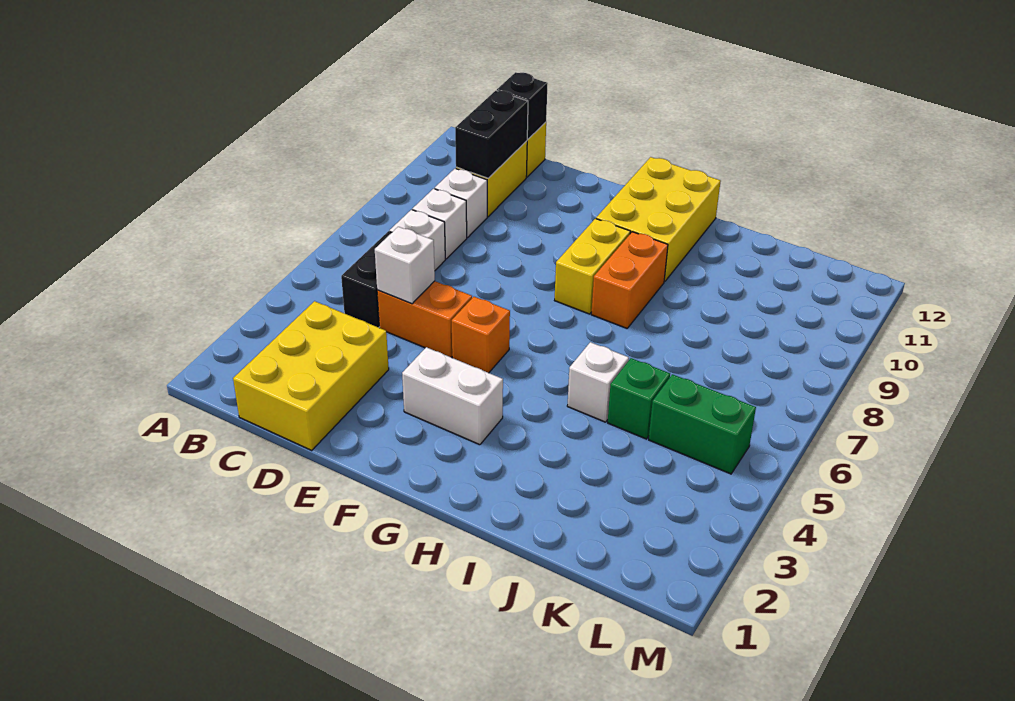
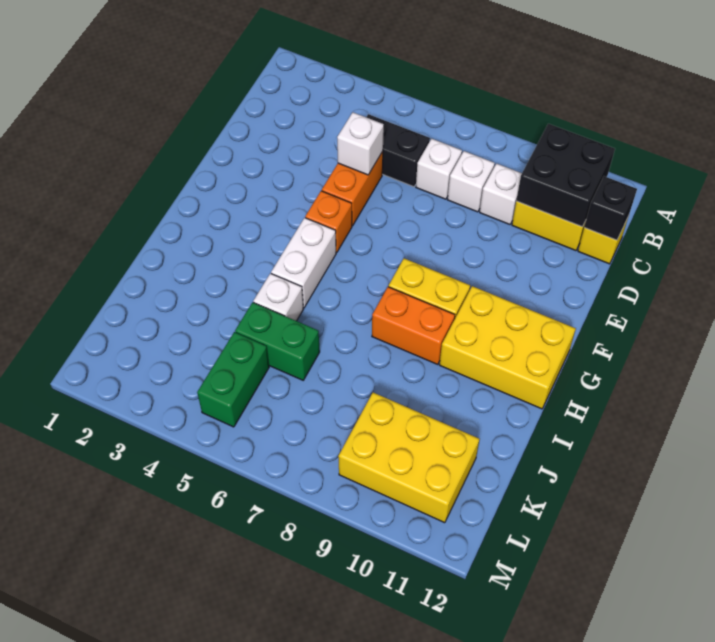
yellow brick C1:D3 level 1 -> yellow brick K9:L11 level 1
black brick C10:C11 level 2 -> black brick B10:C11 level 2
white brick F3:G3 level 1 -> white brick G5:H5 level 1
green brick J5 level 1 -> green brick J5:J6 level 1

